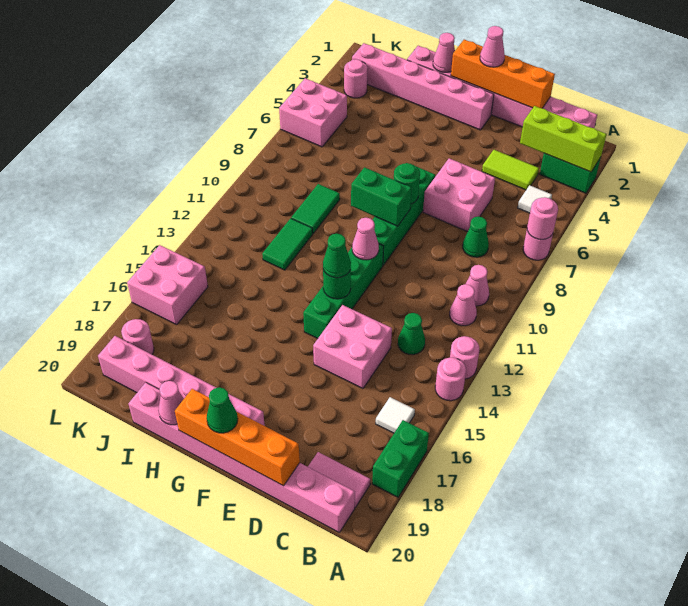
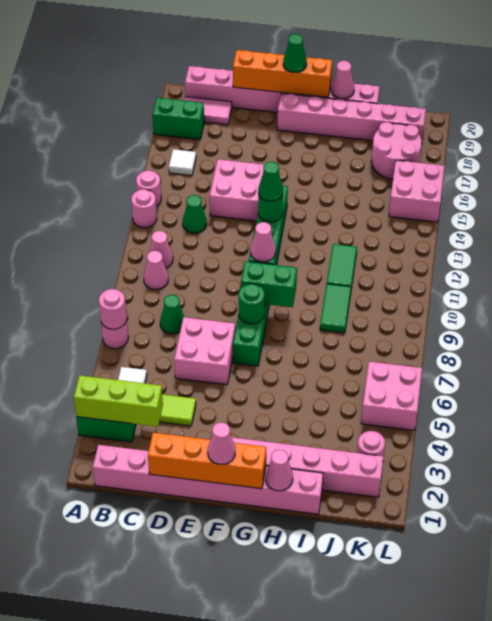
green brick A17:A18 level 1 -> green brick A18:B18 level 1
pink round brick K18 level 1 -> pink round brick J17:K18 level 1

